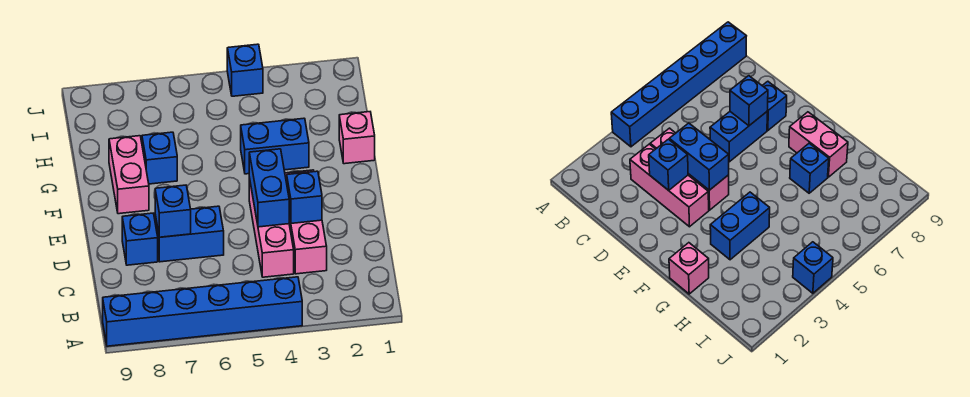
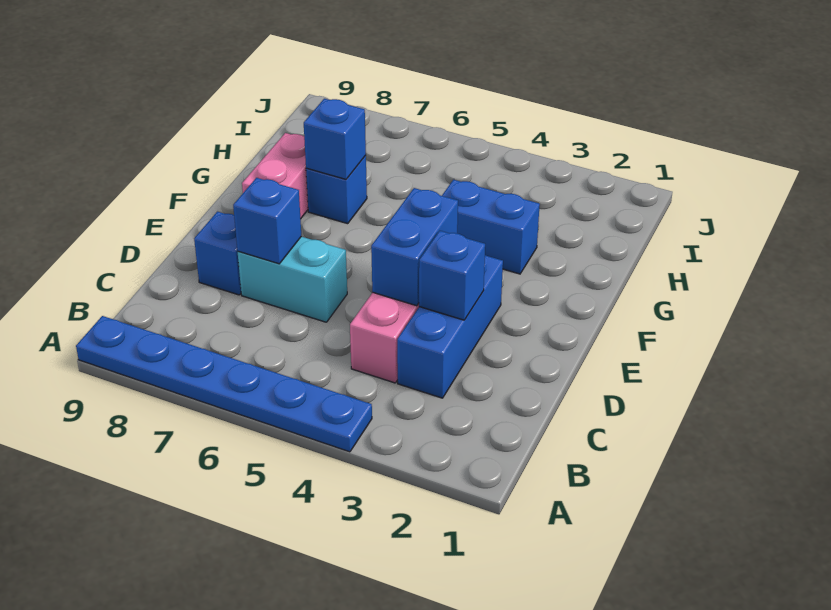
blue brick A4:A9 level 1 -> blue plate A4:A9 level 1
pink brick C3:E3 level 1 -> blue brick C3:E3 level 1
blue brick D6:D7 level 1 -> cyan brick D6:D7 level 1
pink brick G1 level 1 -> none
blue brick J4 level 1 -> blue brick G7 level 2

